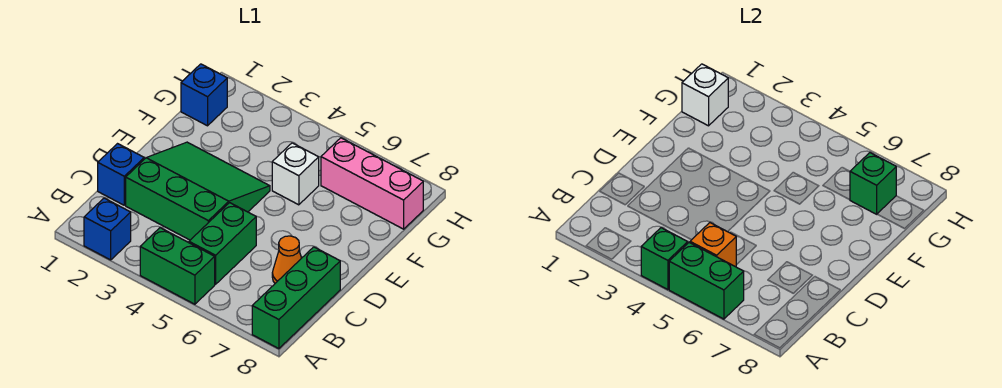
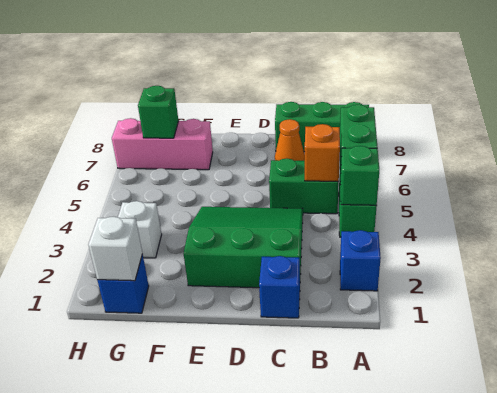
green slope C2:E4 level 1 top C -> green slope C2:E4 level 1 top 2
white brick F5 level 1 -> white brick G3 level 1
pink brick G6:G8 level 1 -> pink brick F7:H7 level 1

